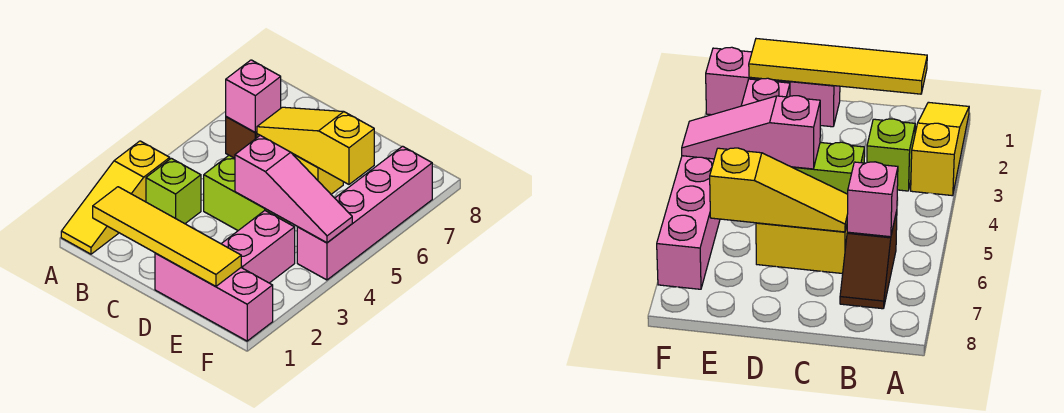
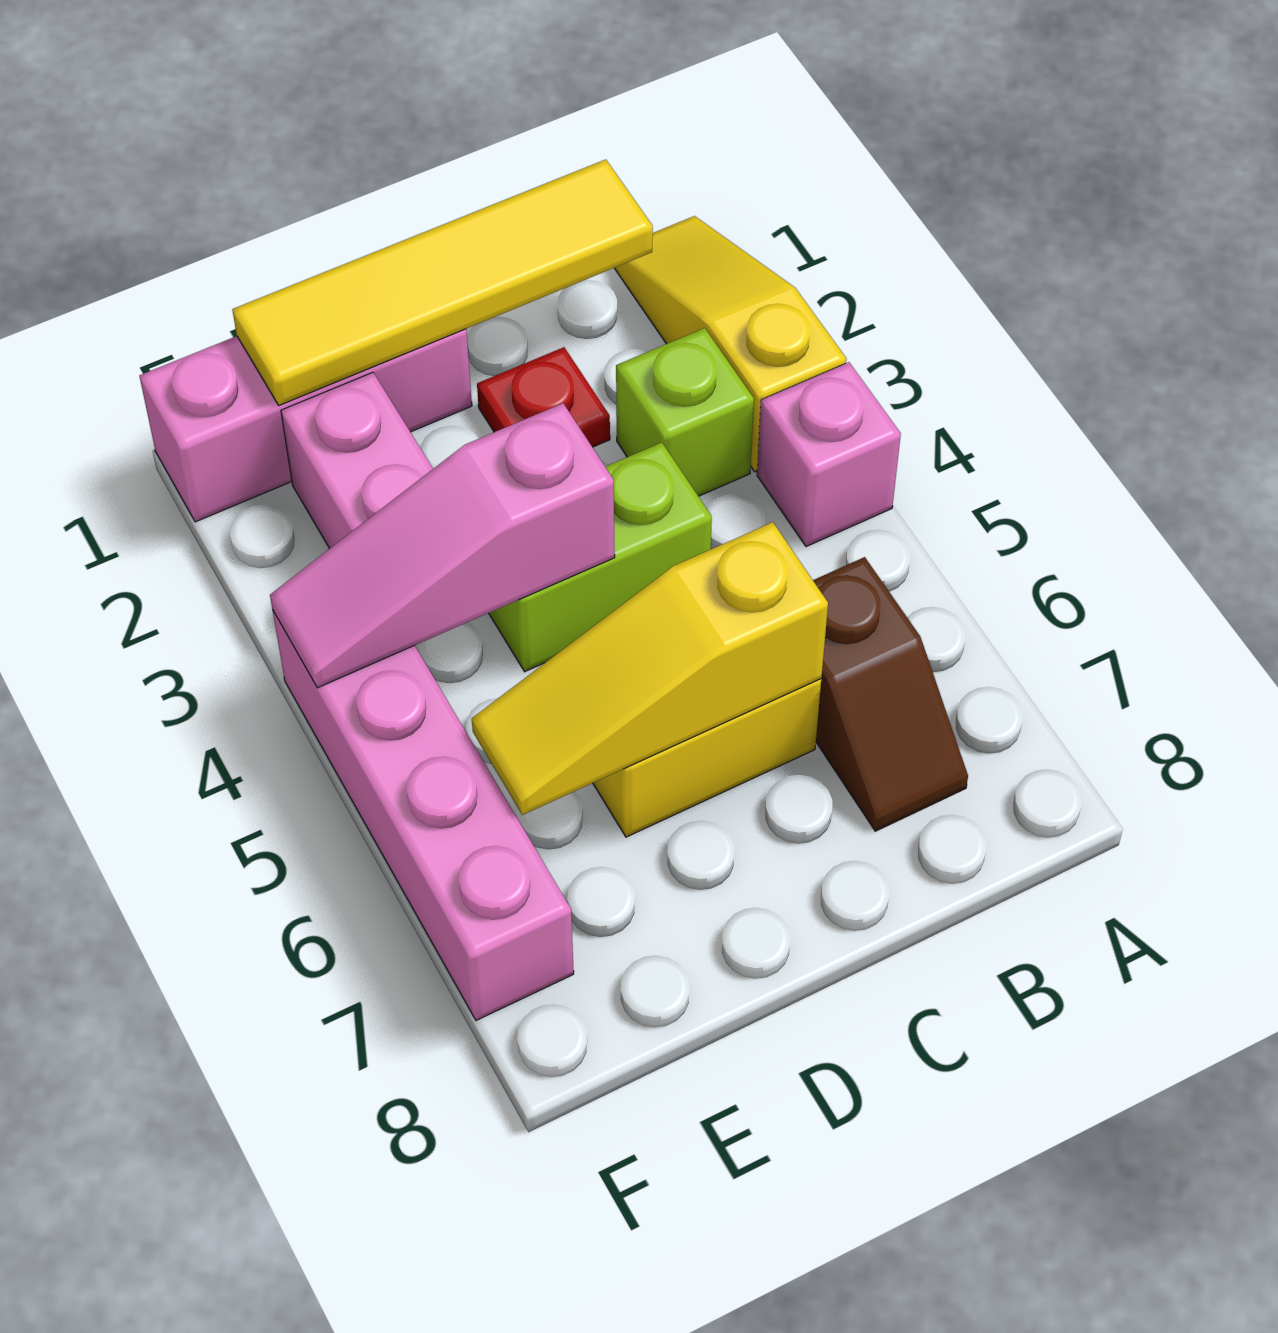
pink brick B6 level 2 -> pink brick A4 level 1
none -> red plate C2 level 1
yellow slope C6:E6 level 2 top E -> yellow slope C6:E6 level 2 top C

